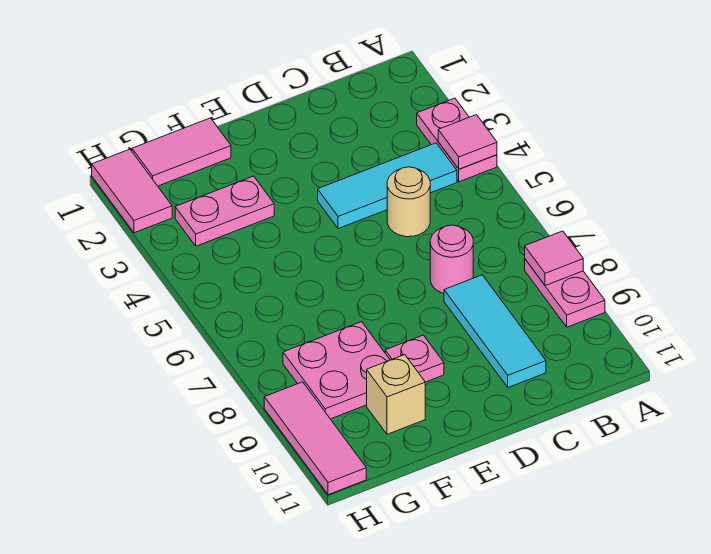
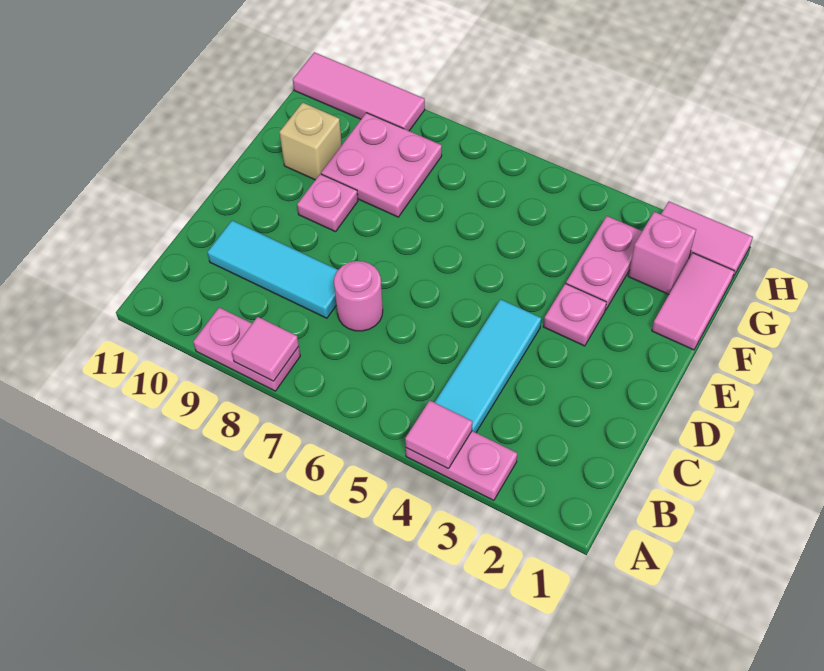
tan round brick C5 level 1 -> none
none -> pink plate E3 level 1
none -> pink brick G2 level 1

